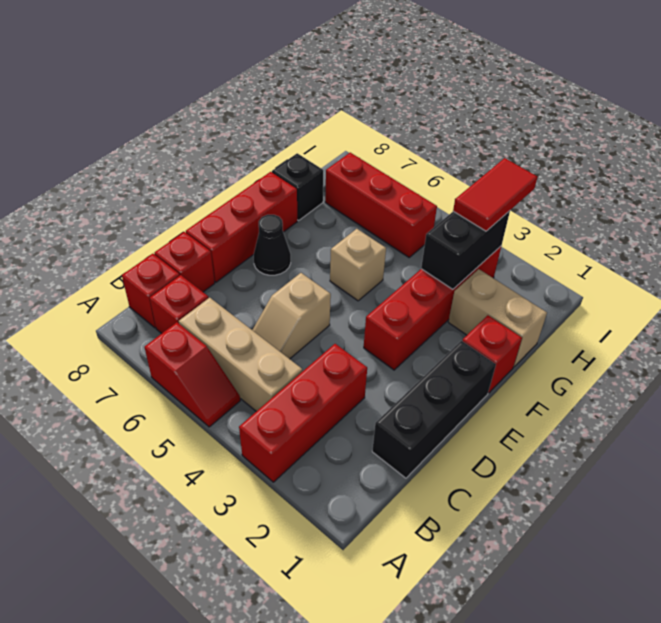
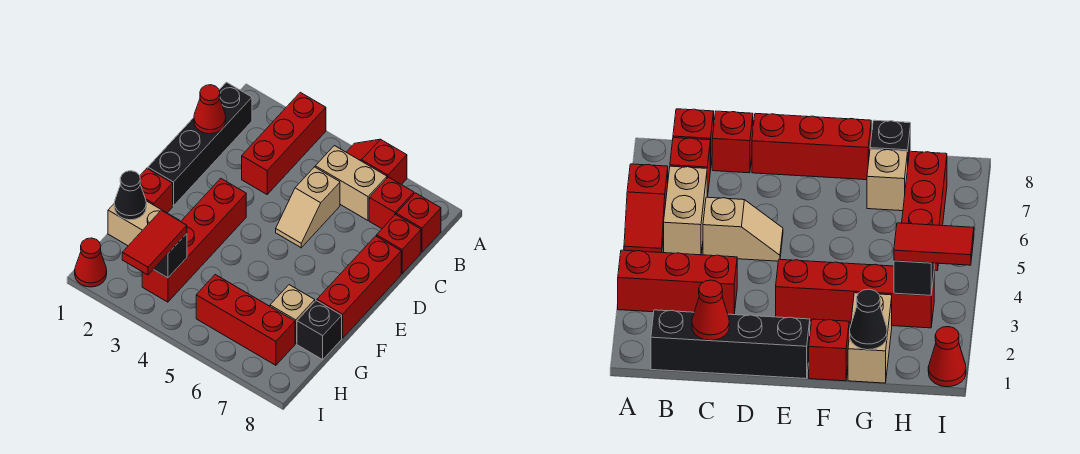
tan brick B4:B6 level 1 -> tan brick B5:B6 level 1
black brick C1:E1 level 1 -> black brick B1:E1 level 1
none -> red cone C1 level 2
tan slope C5:D5 level 1 top D -> tan slope C5:D5 level 1 top C
black cone E7 level 1 -> black cone G1 level 2
tan brick F5 level 1 -> tan brick G7 level 1
black brick G3:H3 level 2 -> black brick H3 level 2
none -> red cone I1 level 1

